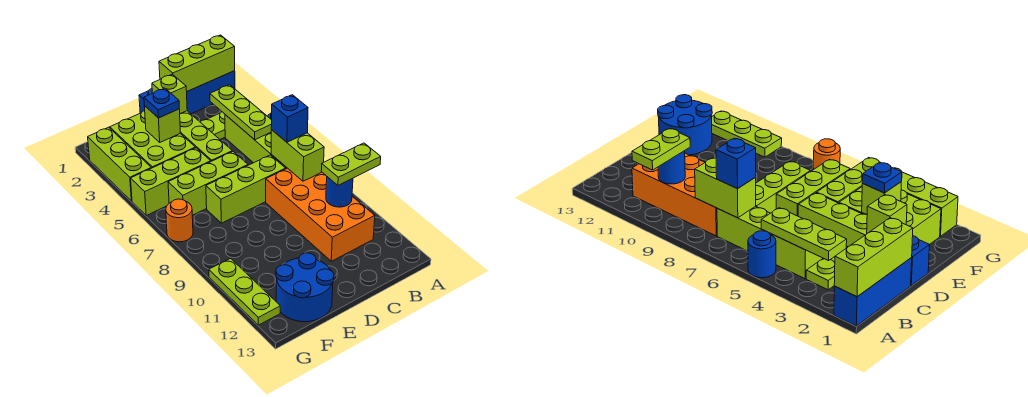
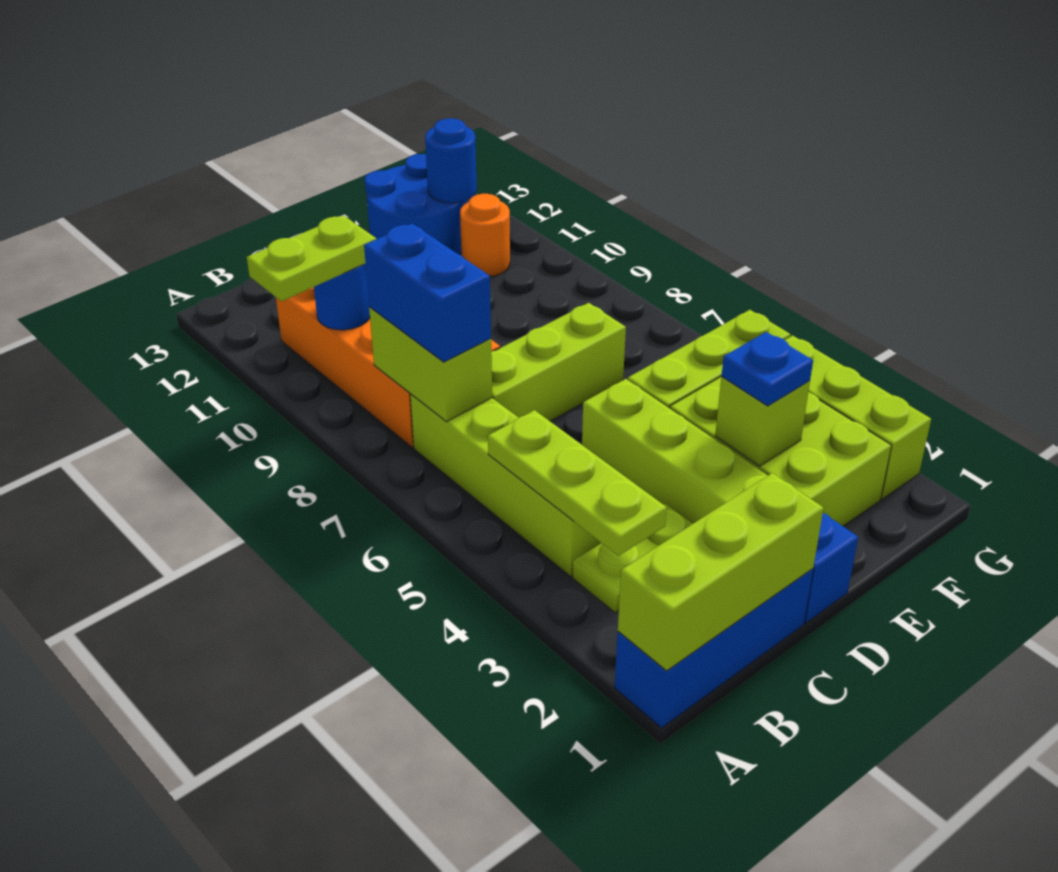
blue round brick A5 level 1 -> blue round brick F12 level 2
blue brick B7 level 3 -> blue brick B7:B8 level 3
lime brick D2 level 2 -> none
lime brick D6:F6 level 1 -> none
orange round brick G7 level 1 -> orange round brick F11 level 1
lime plate G10:G12 level 1 -> none

